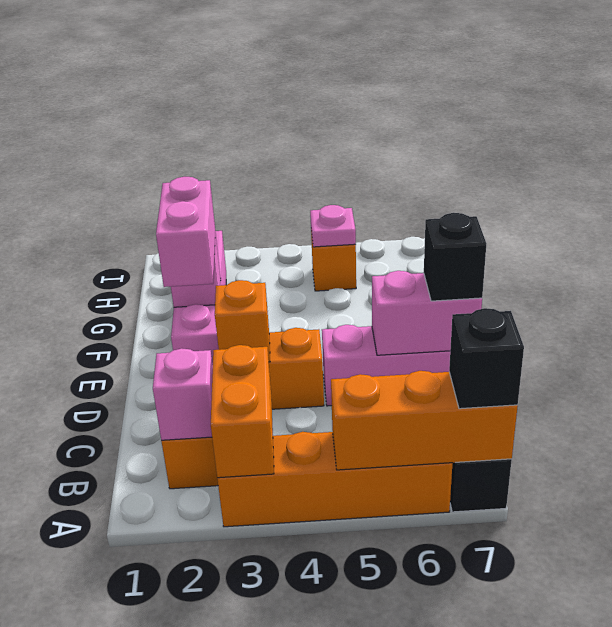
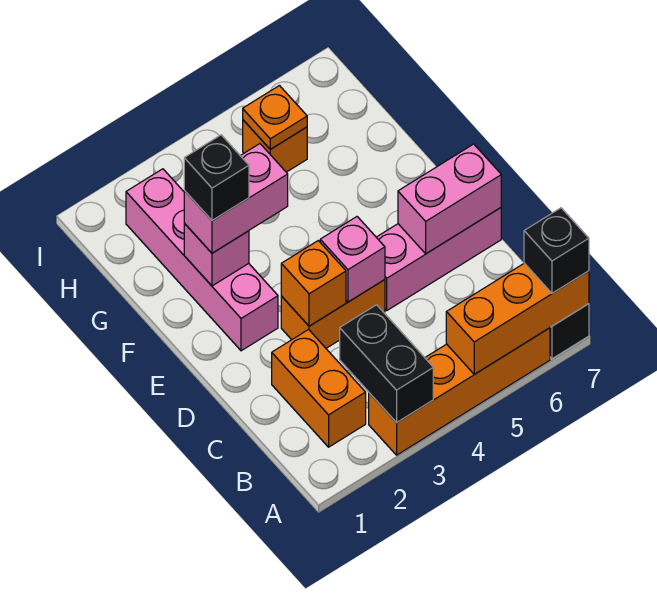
orange brick A3:B3 level 2 -> black brick A3:B3 level 2
pink brick B2 level 2 -> pink brick D4 level 2
black brick D7 level 3 -> black brick F2 level 4
pink brick E2:F2 level 3 -> pink brick F2:F3 level 3
pink plate H5 level 2 -> orange plate H5 level 2

